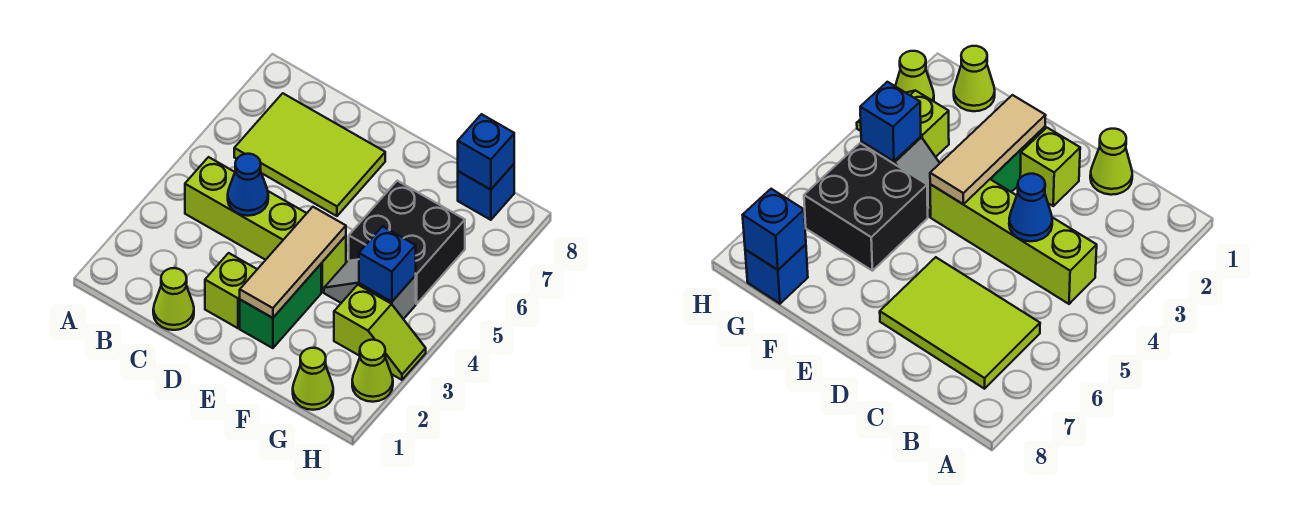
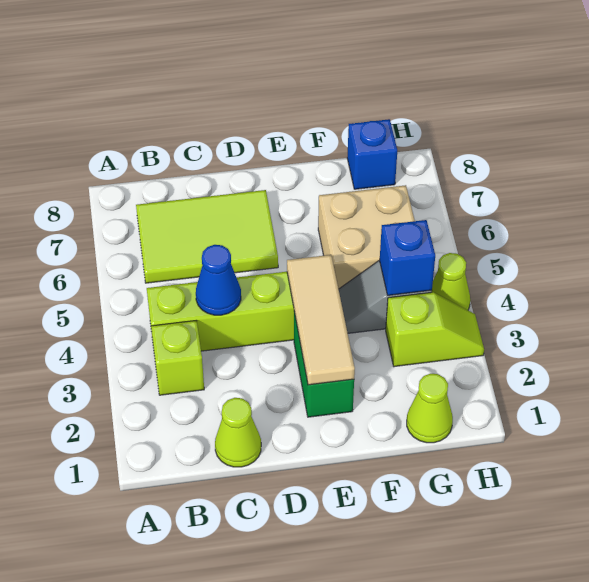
lime brick D2 level 1 -> lime brick B3 level 1
black brick F5:G6 level 1 -> tan brick F5:G6 level 1
blue brick G8 level 2 -> none
lime cone H2 level 1 -> lime cone H4 level 1

